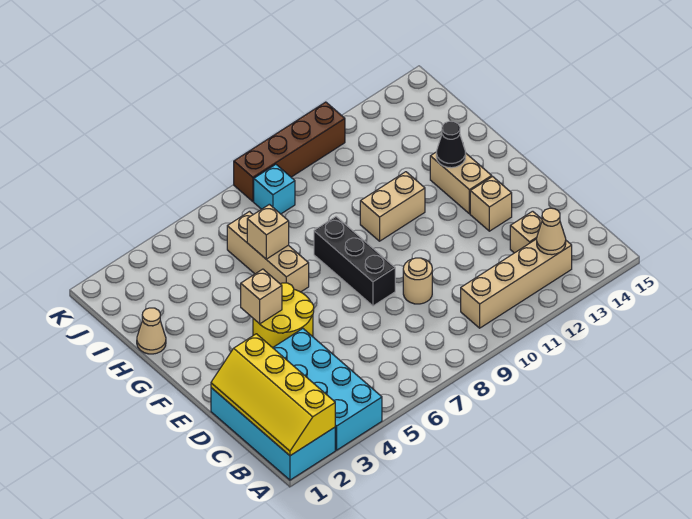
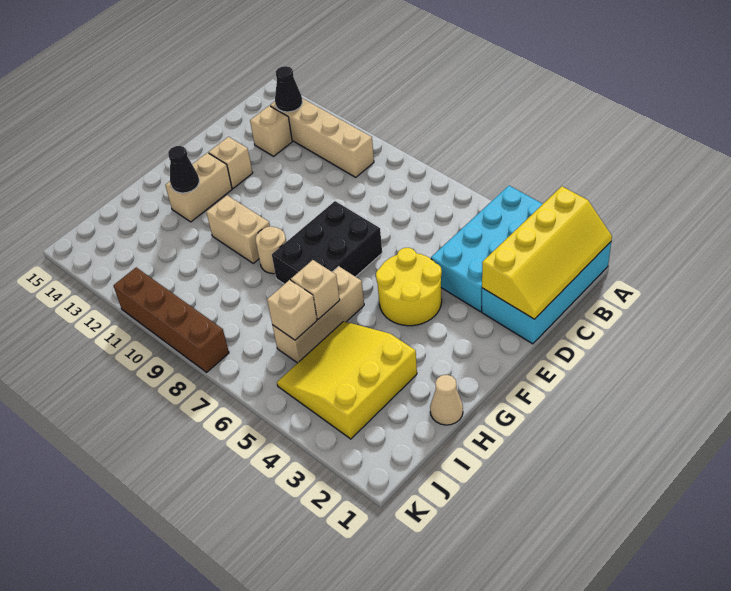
tan cone B13 level 2 -> black cone B13 level 2
tan round brick D9 level 1 -> tan round brick G9 level 1
black brick E8:G8 level 1 -> black brick E7:G8 level 1
tan brick F4 level 2 -> tan brick I6 level 2
none -> yellow slope H3:J5 level 1 top 3
cyan brick J8 level 1 -> none

